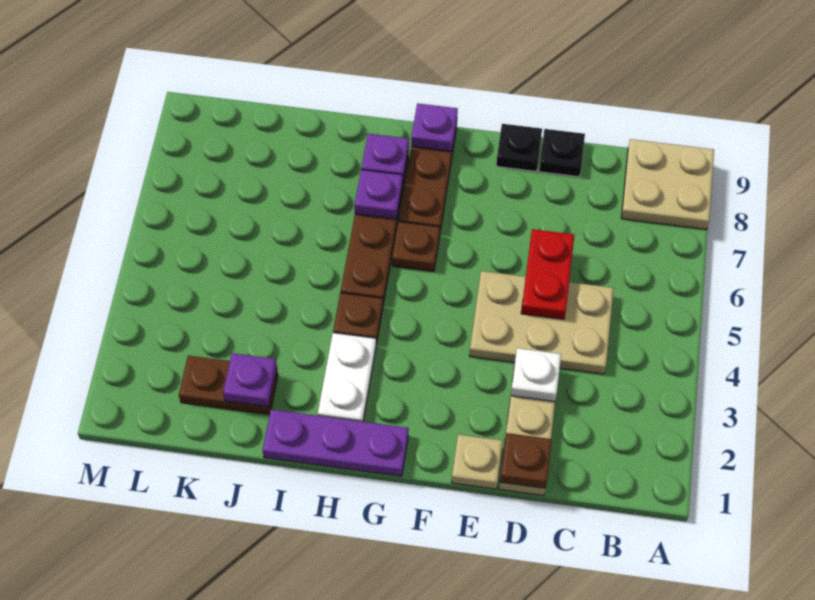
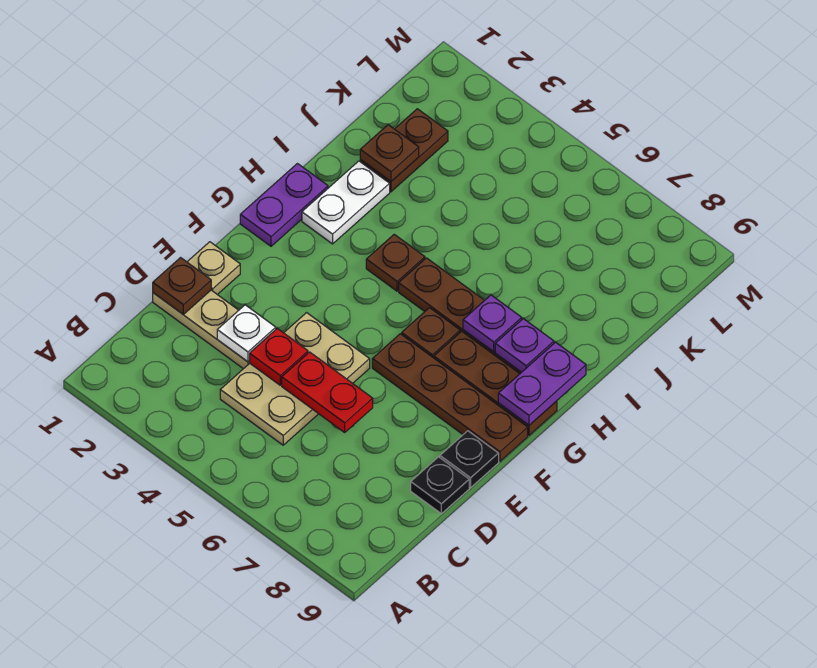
tan plate A8:B9 level 1 -> none
none -> red plate D4 level 2
none -> brown plate F6:F9 level 1
purple plate G1:I1 level 1 -> purple plate G1:H1 level 1
purple plate G9 level 2 -> purple plate G9:H9 level 2
white plate H2:H3 level 1 -> white plate H2:I2 level 1
purple plate J2 level 2 -> brown plate J2 level 2

